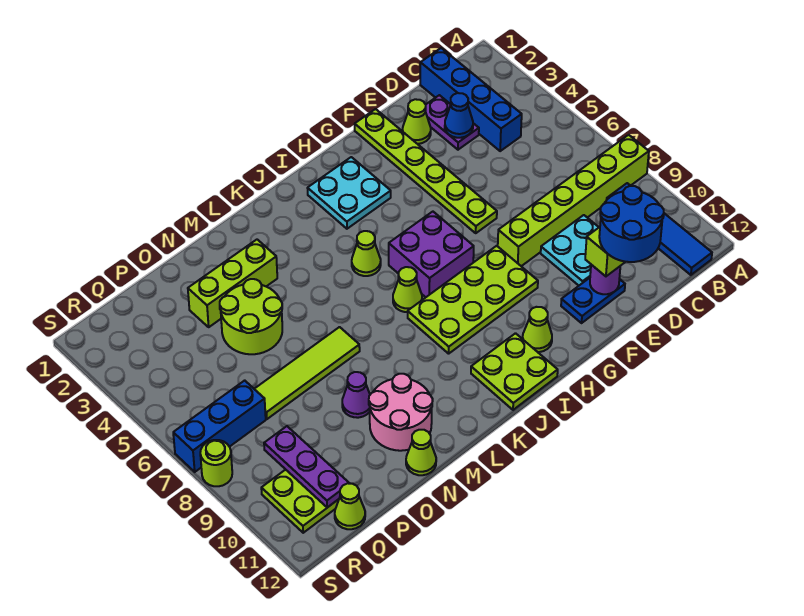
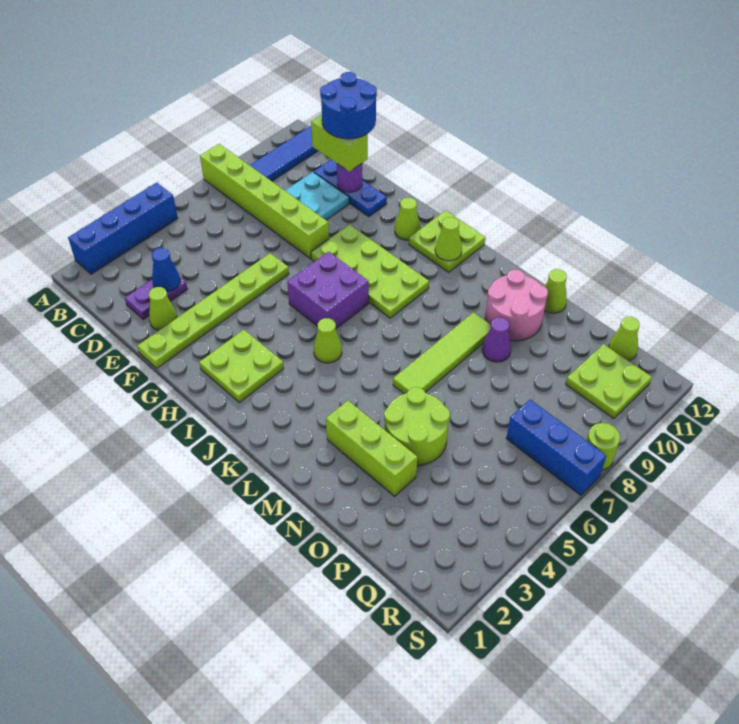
blue brick C1:C4 level 1 -> blue brick A2:A5 level 1
blue plate E11:F11 level 1 -> blue plate D11:F11 level 1
cyan plate H2:I3 level 1 -> lime plate H2:I3 level 1
lime cone J7 level 1 -> lime cone J11 level 2
lime tile M7:P7 level 1 -> lime tile M6:M9 level 1
purple plate Q9:Q11 level 2 -> none

